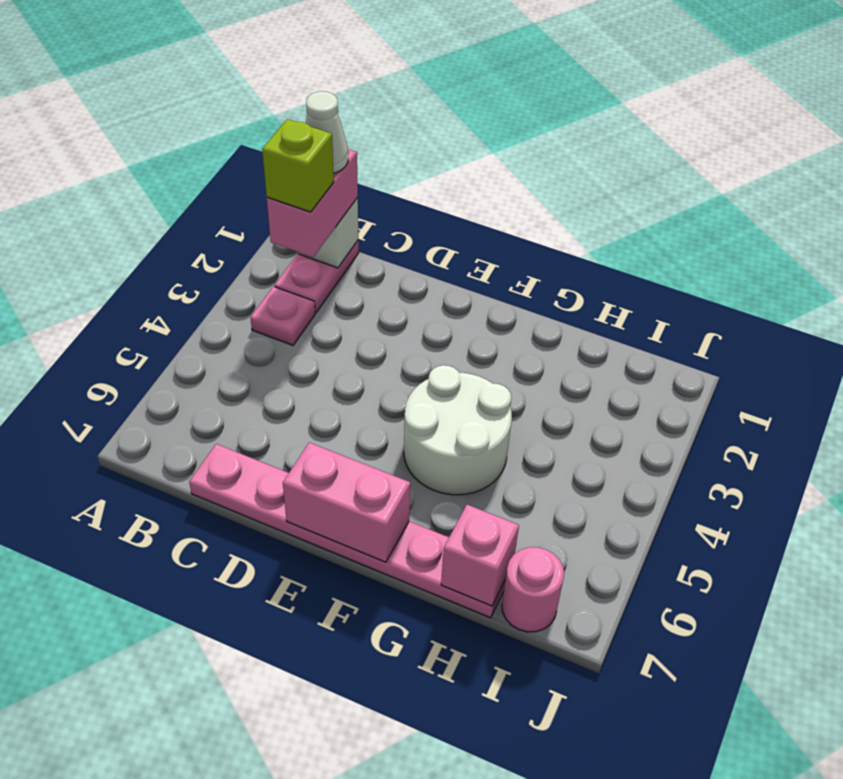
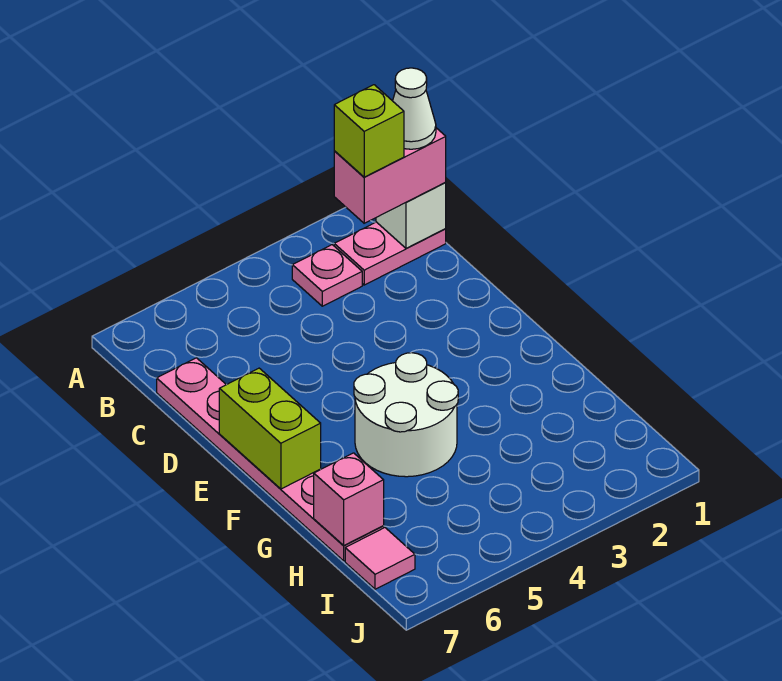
pink brick E7:F7 level 2 -> lime brick E7:F7 level 2
pink round brick I7 level 1 -> pink tile I7 level 1

